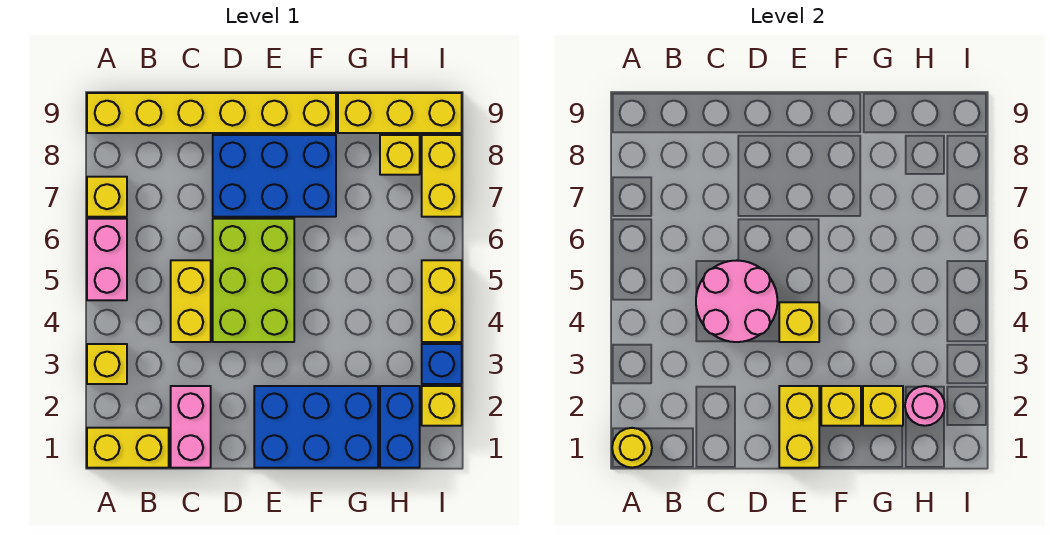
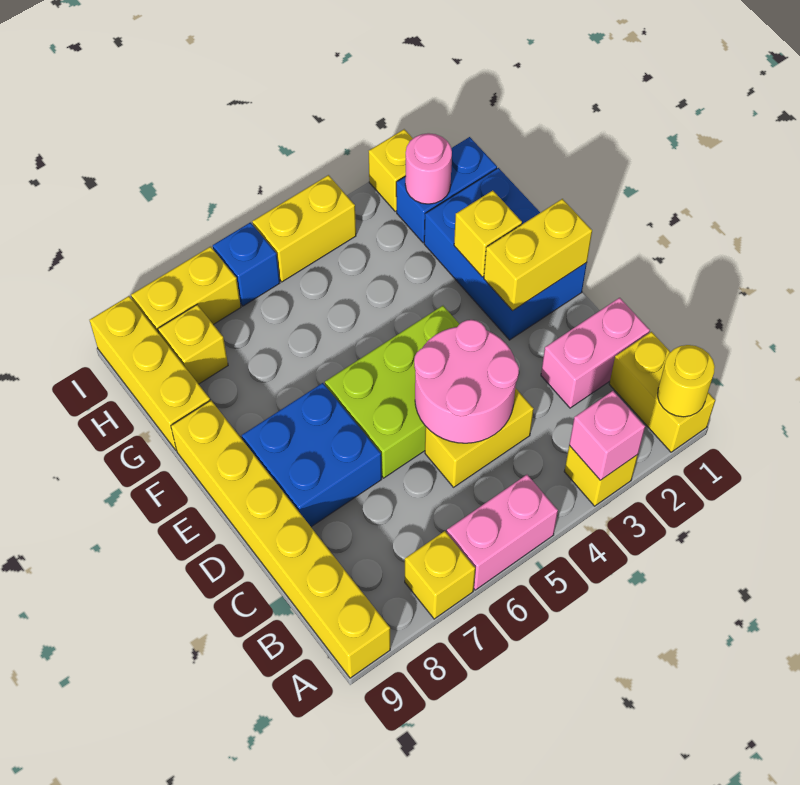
none -> pink brick A3 level 2
blue brick D7:F8 level 1 -> blue brick D7:E8 level 1
yellow brick E4 level 2 -> none
yellow brick G2 level 2 -> none
blue brick I3 level 1 -> blue brick I6 level 1

